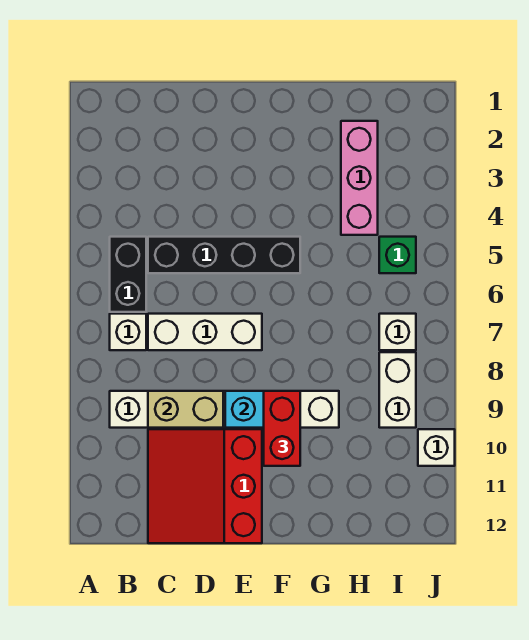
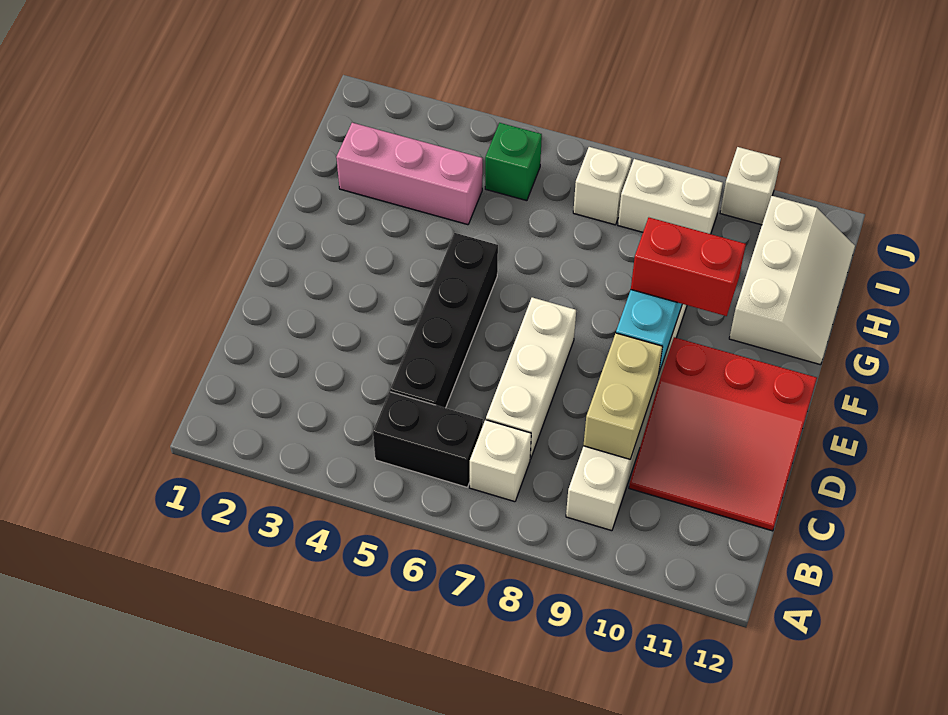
none -> white slope G11:I12 level 1 top 11

